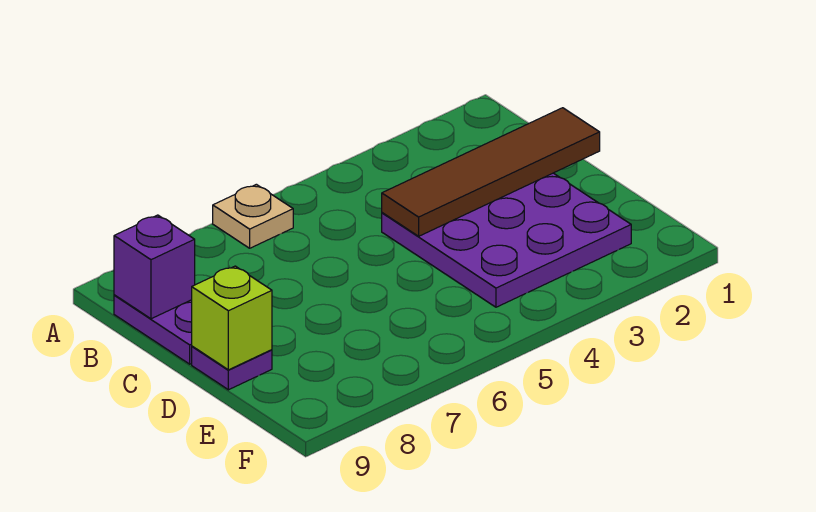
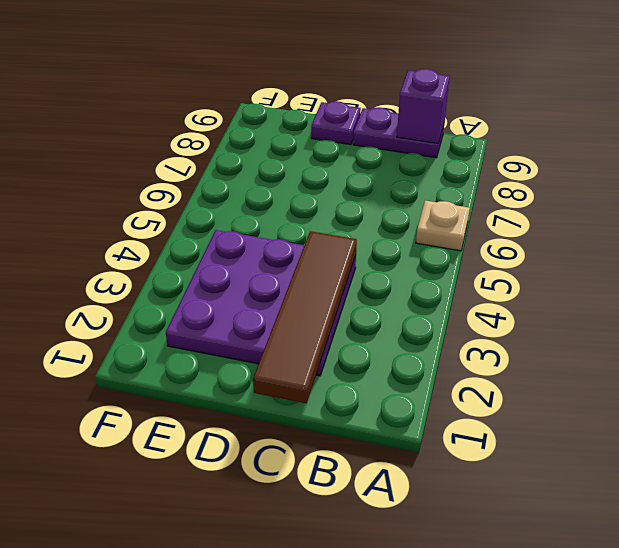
lime brick D9 level 2 -> none

